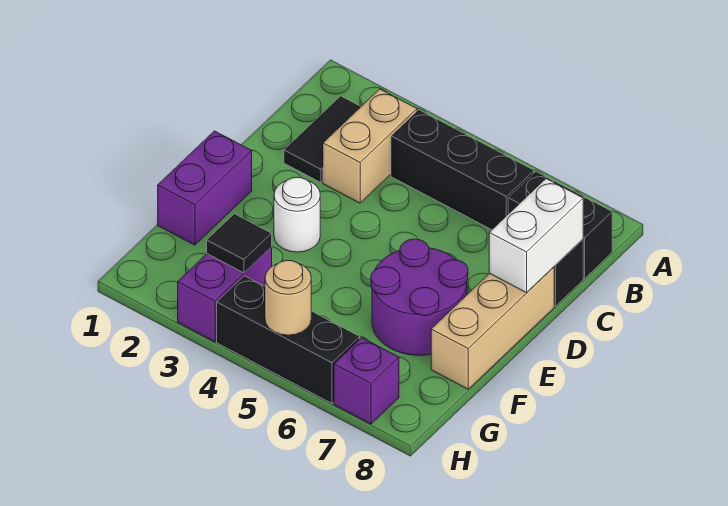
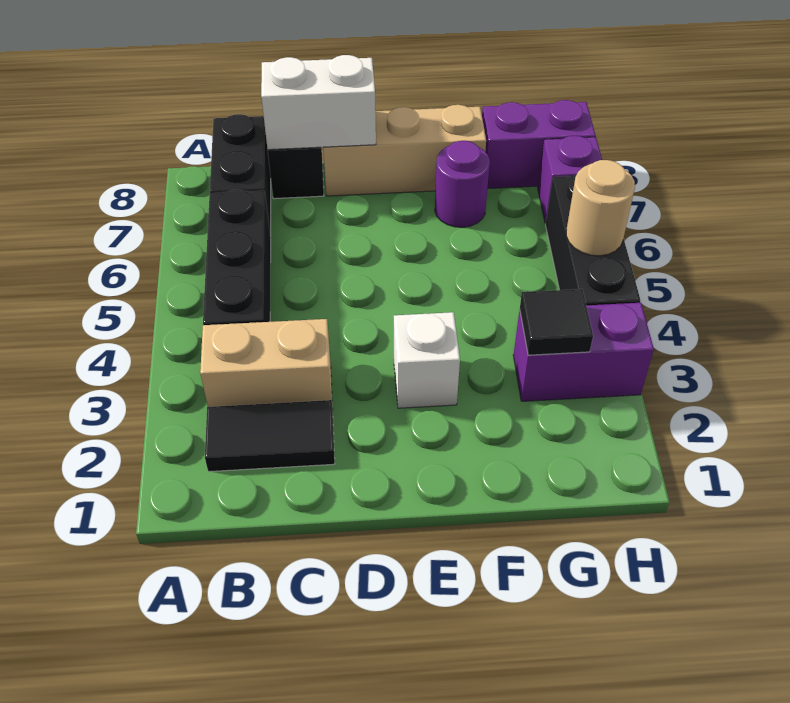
purple brick E1:F1 level 1 -> purple brick G8:H8 level 1
white round brick E3 level 1 -> white brick E3 level 1
purple round brick E6:F7 level 1 -> purple round brick F7 level 1

